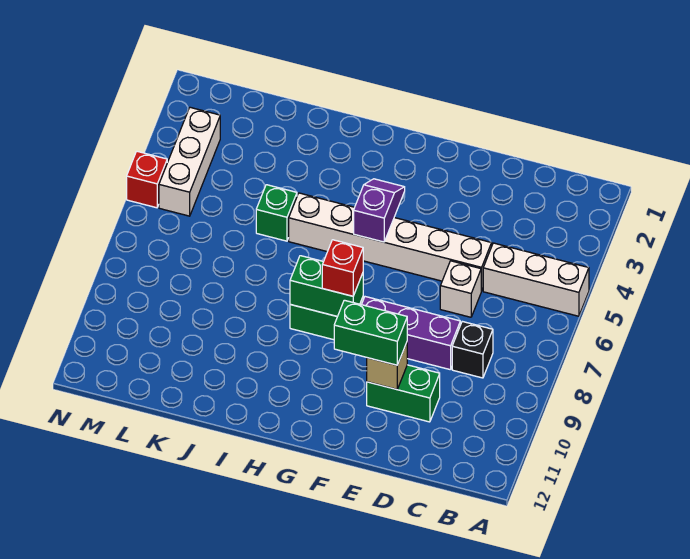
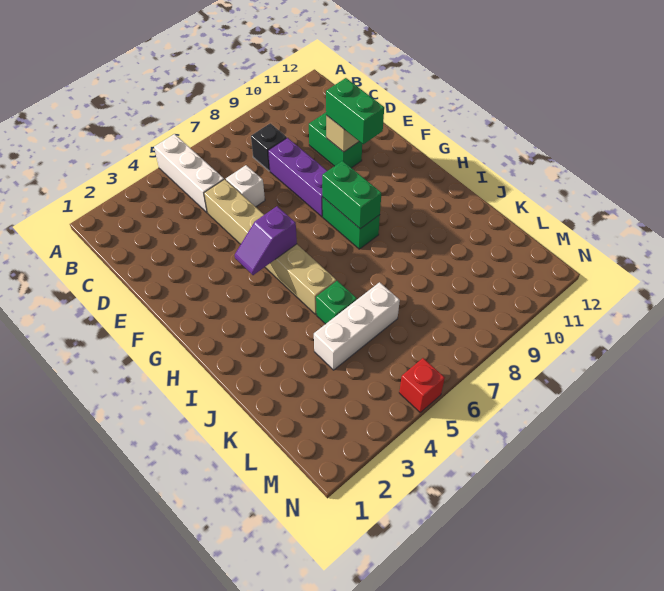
white brick D5:I5 level 1 -> tan brick D5:I5 level 1
red brick G8 level 3 -> none
white brick M3:M5 level 1 -> white brick K4:K6 level 1

